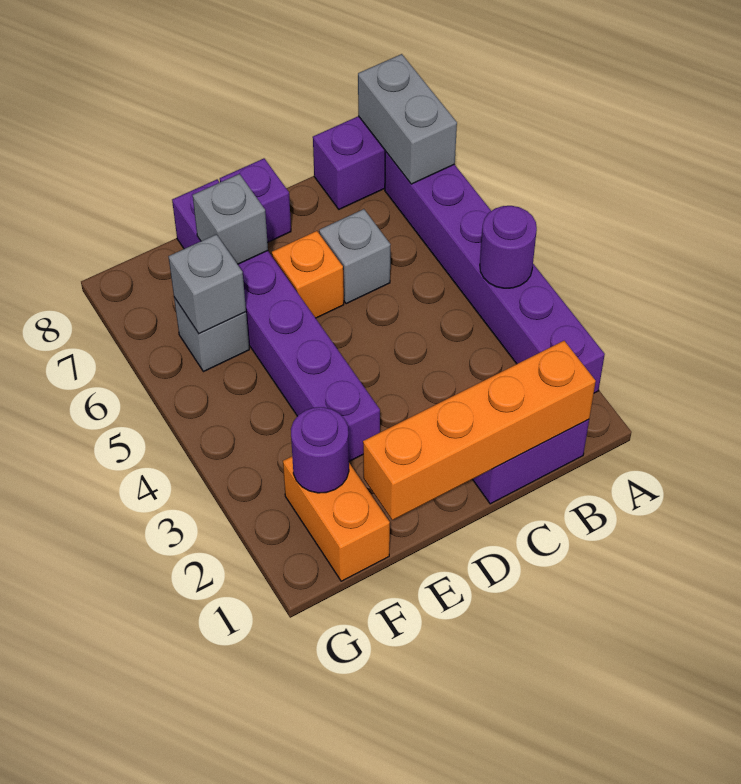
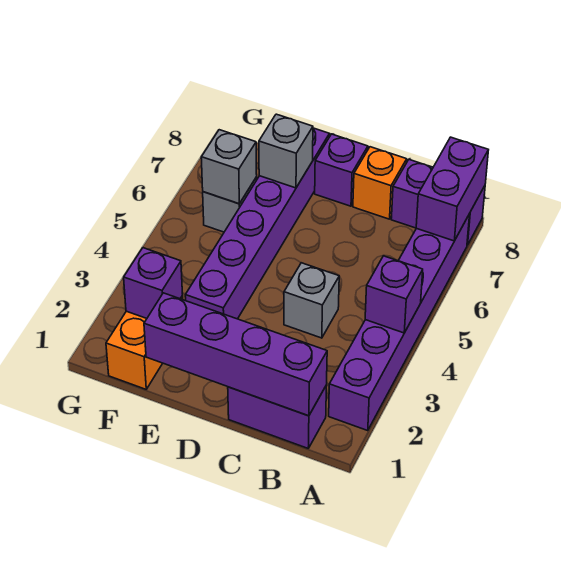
purple round brick A4 level 2 -> purple brick A4 level 2
grey brick A7:A8 level 2 -> purple brick A7:A8 level 2
orange brick B1:E1 level 2 -> purple brick B1:E1 level 2
grey brick C6 level 1 -> grey brick C4 level 1
orange brick D6 level 1 -> orange brick C8 level 1
purple round brick F2 level 2 -> purple brick F2 level 2

